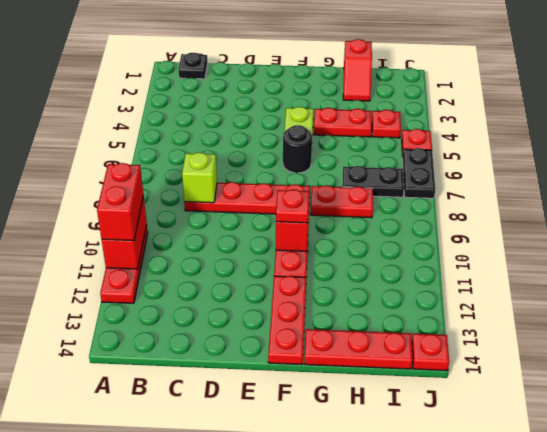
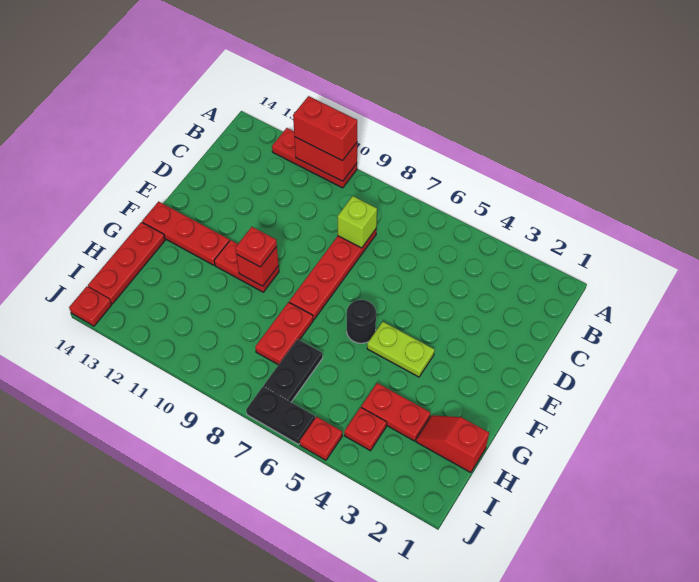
black plate B1 level 1 -> none
red plate G4:H4 level 1 -> red plate H3:H4 level 1

